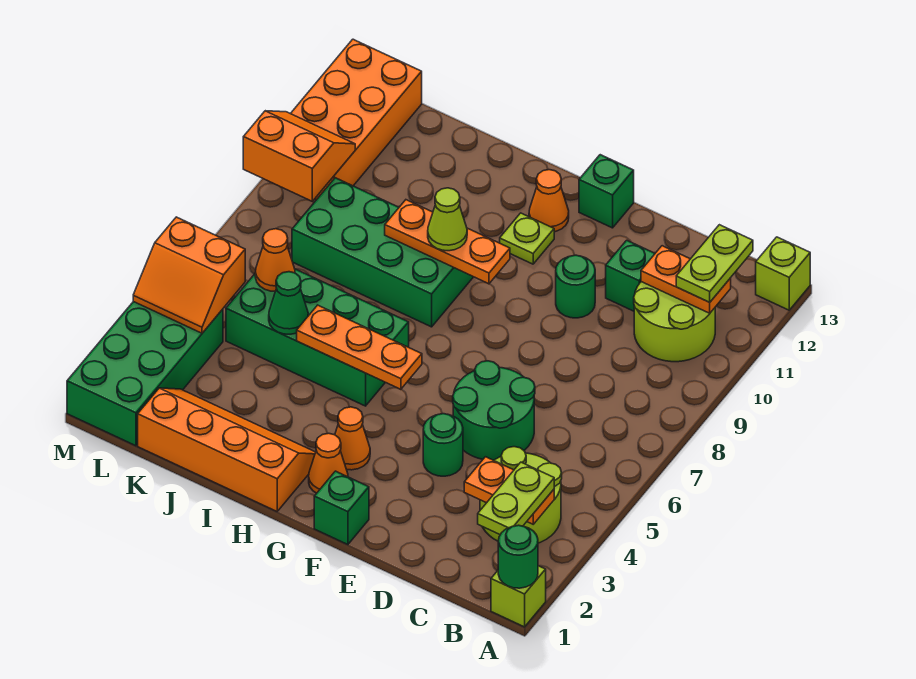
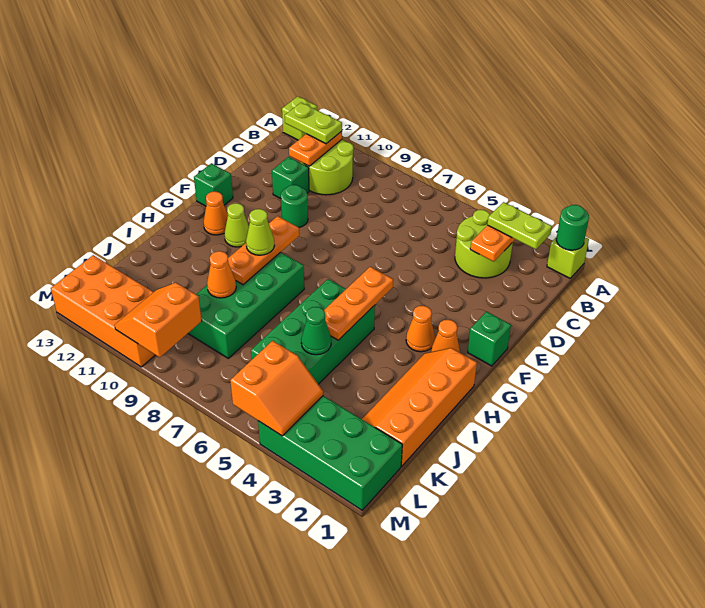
green round brick D5:E6 level 1 -> none
green round brick E4 level 1 -> none
lime plate G11 level 1 -> lime cone G11 level 1
orange cone K6 level 2 -> orange cone J9 level 2

